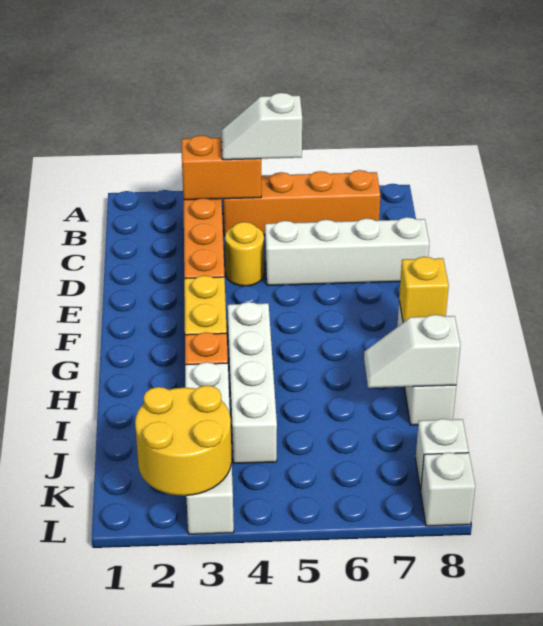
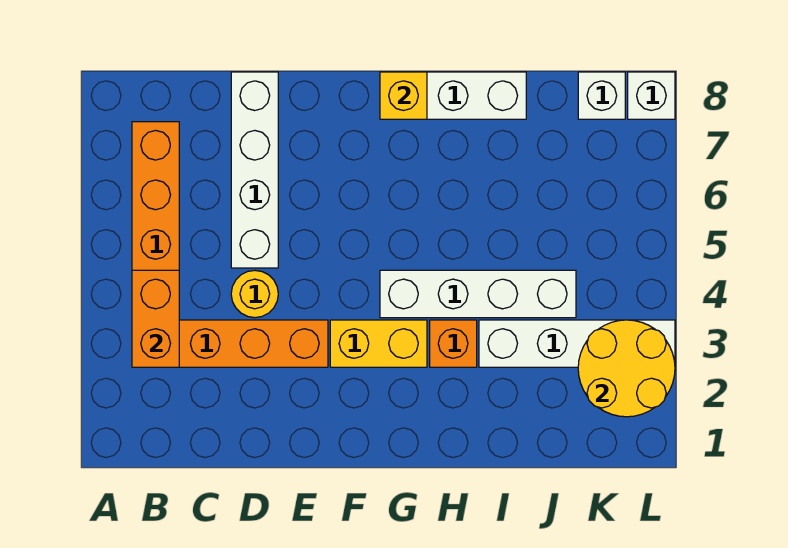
white slope B4:B5 level 3 top 5 -> none
white slope I7:I8 level 2 top 8 -> none

